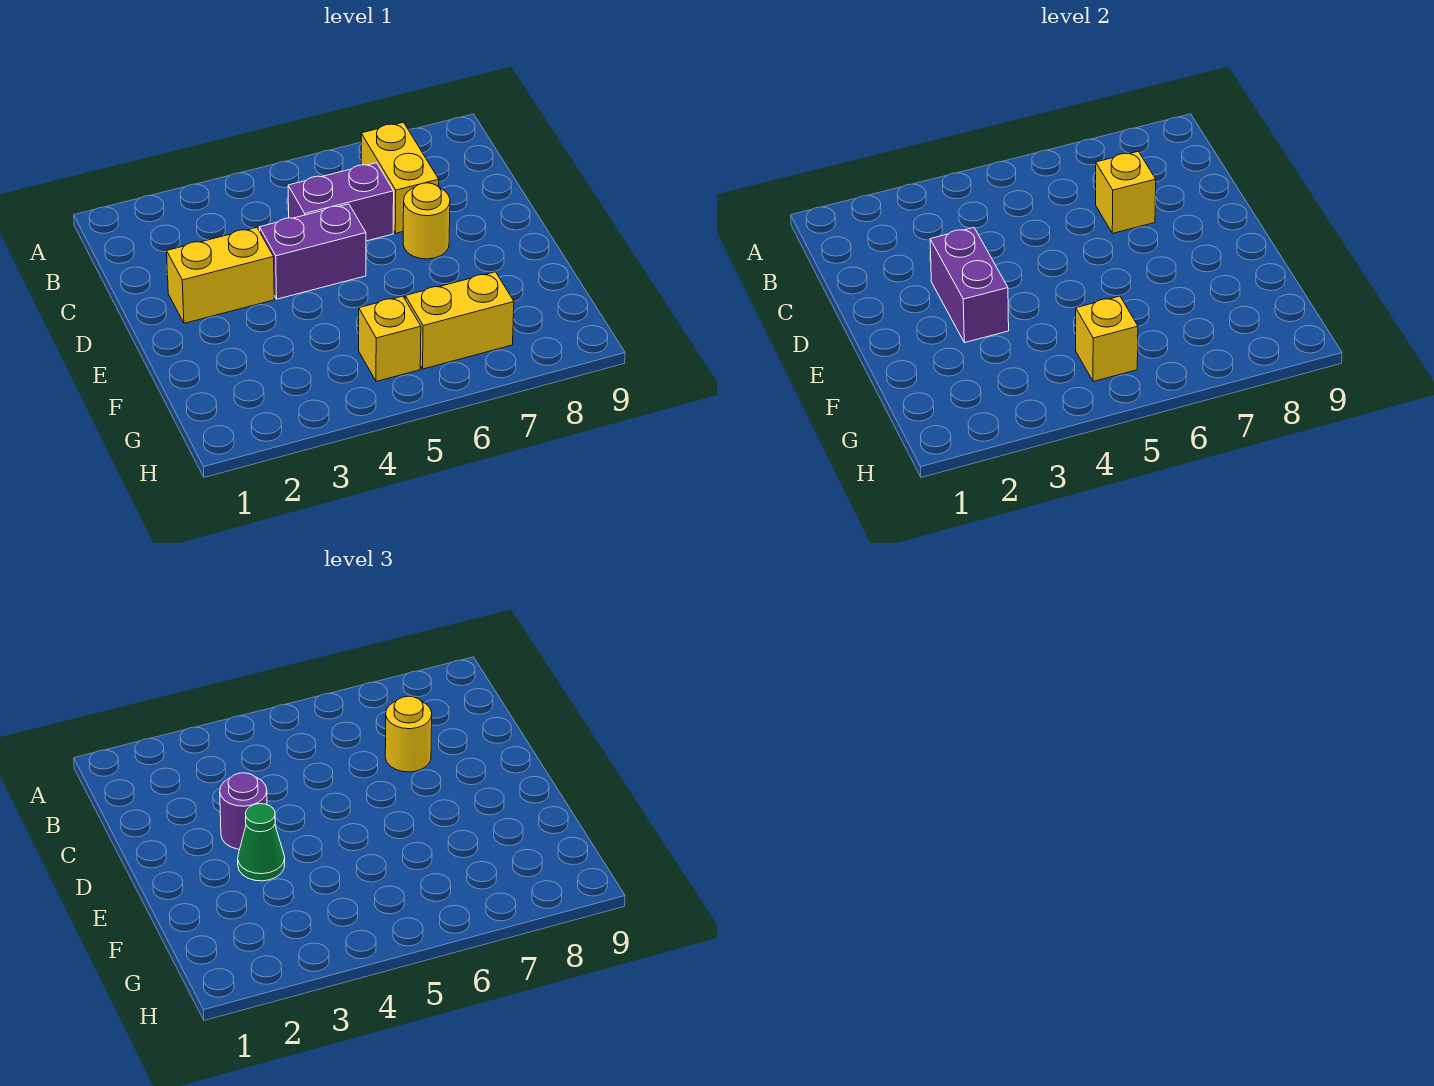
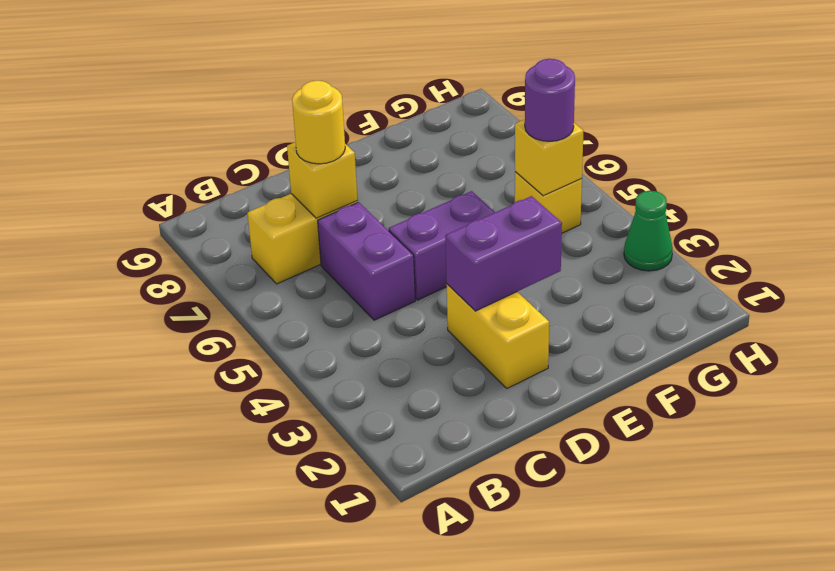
purple round brick D3 level 3 -> purple round brick G5 level 3
purple brick D4:D5 level 1 -> purple brick D5:E5 level 1
yellow round brick D7 level 1 -> none
green cone E3 level 3 -> green cone H3 level 1
yellow brick G6:G7 level 1 -> none

